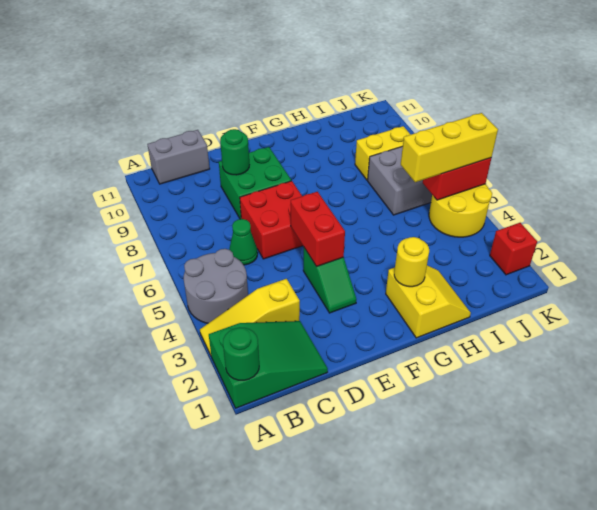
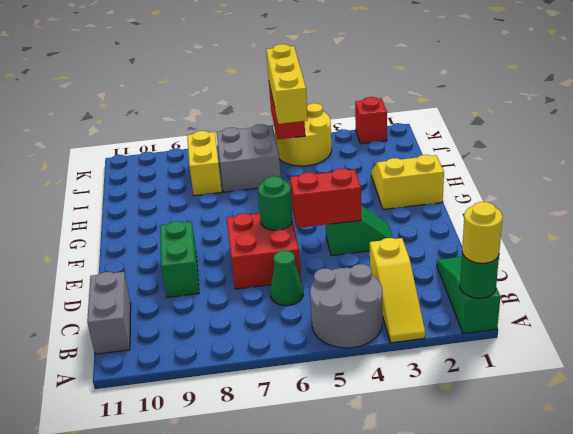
green slope A1:C2 level 1 top A -> green slope A1:C1 level 1 top A
green brick D8:E9 level 1 -> green brick D9:E9 level 1
green round brick D9 level 2 -> green round brick E6 level 2
yellow round brick G2 level 2 -> yellow round brick A1 level 3

